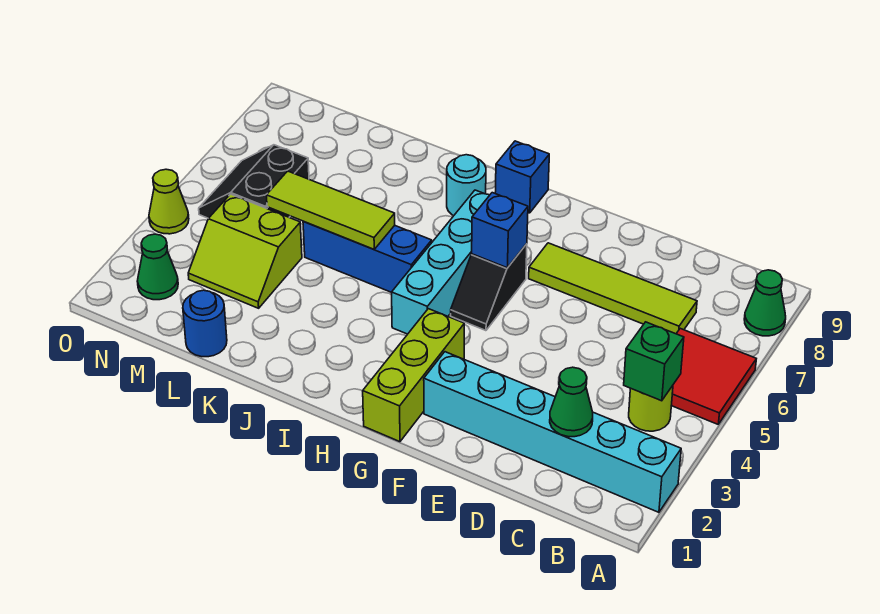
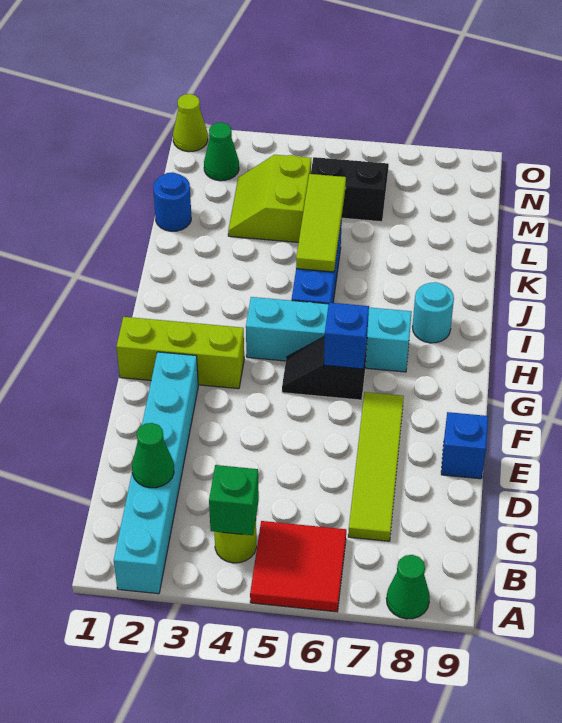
blue brick H9 level 1 -> blue brick E9 level 1
lime cone O4 level 1 -> lime cone O1 level 1

